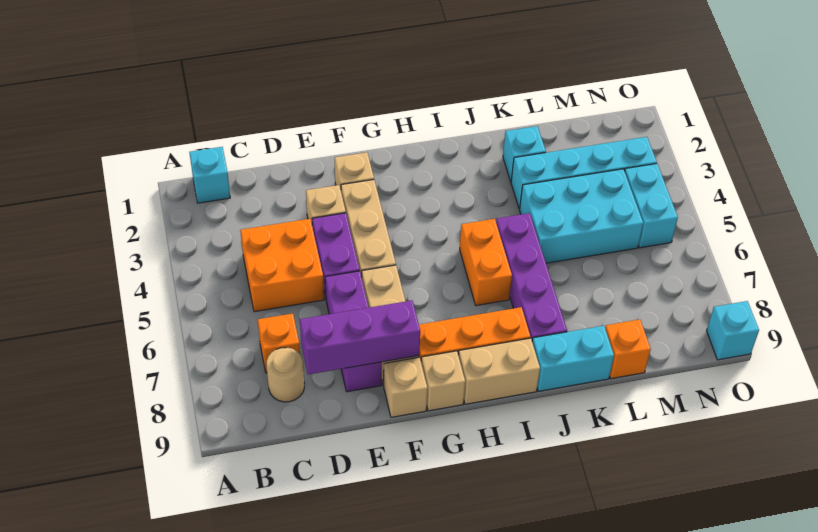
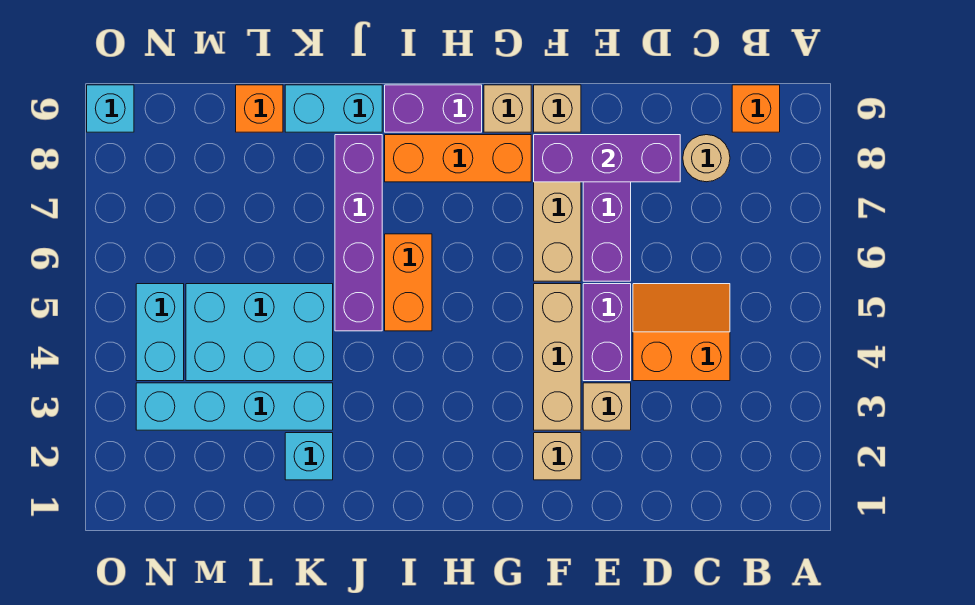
cyan brick B1 level 1 -> none
orange brick C4:D5 level 1 -> orange slope C4:D5 level 1 top 4
orange brick C7 level 1 -> orange brick B9 level 1
tan brick H9:I9 level 1 -> purple brick H9:I9 level 1

